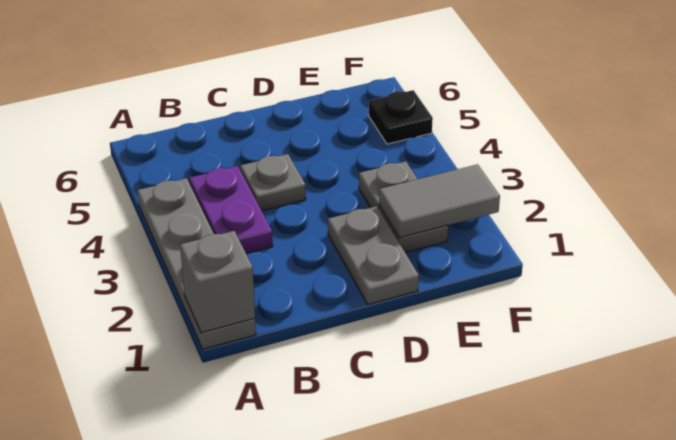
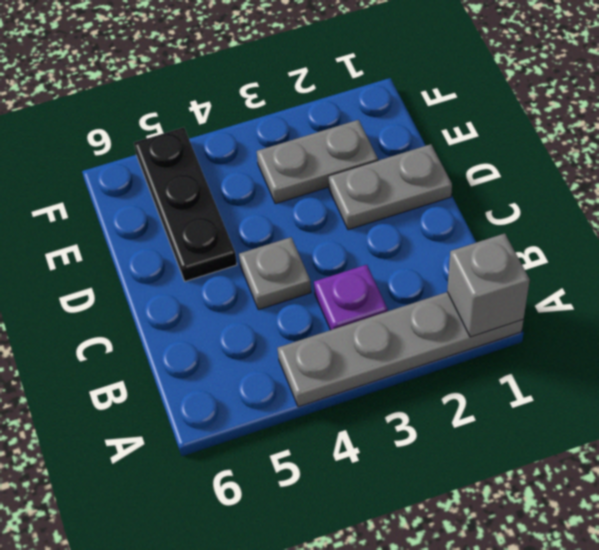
purple plate B3:B4 level 1 -> purple plate B3 level 1
grey tile E2:F2 level 2 -> none
black plate F5 level 1 -> black plate D5:F5 level 1

